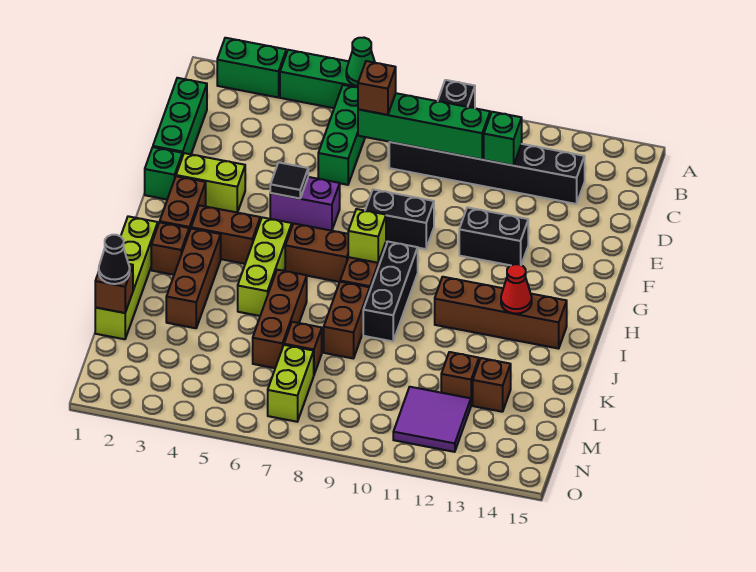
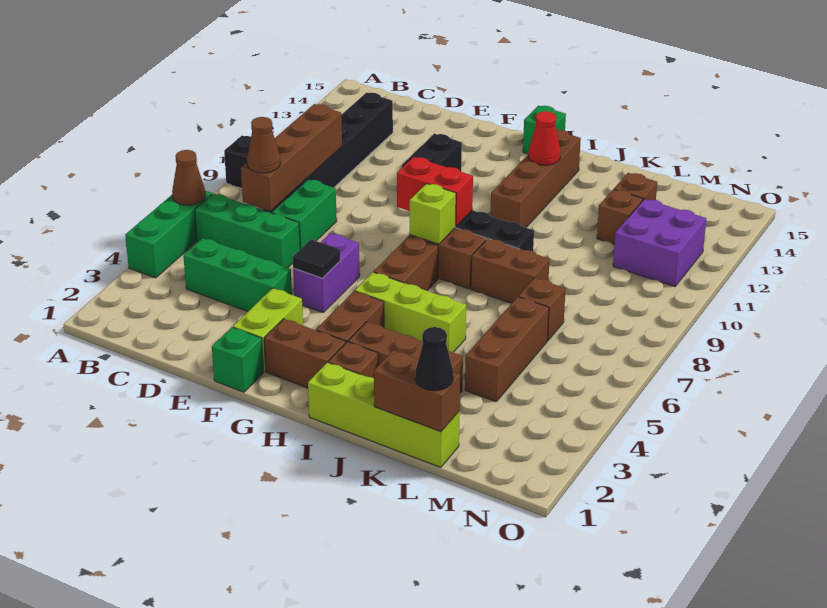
green brick A2:A3 level 1 -> green brick D7:D8 level 1
green cone A6 level 2 -> brown cone A6 level 2
green brick C1:E1 level 1 -> green brick C4:E4 level 1
green brick C7:C10 level 2 -> brown brick C7:C10 level 2
brown brick C7 level 3 -> brown cone C7 level 3
green brick C11 level 2 -> green brick H15 level 1
black brick F8:F9 level 1 -> none
none -> red brick G9:H9 level 2
brown brick J6:L6 level 1 -> brown brick L4:L6 level 1
brown brick L1 level 2 -> brown brick K1:L1 level 2
lime brick M7:N7 level 1 -> none
purple tile M11:N12 level 1 -> purple brick M11:N12 level 1

